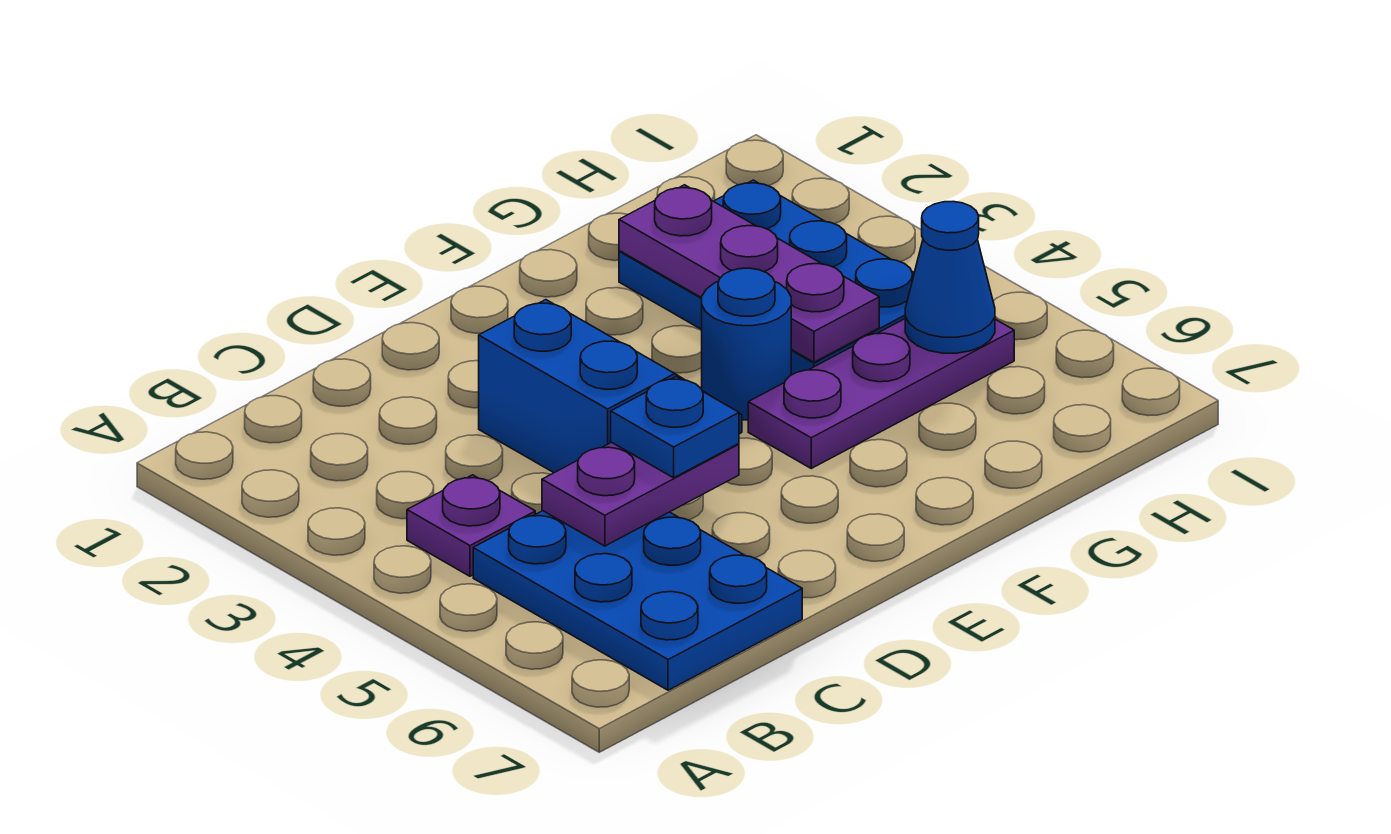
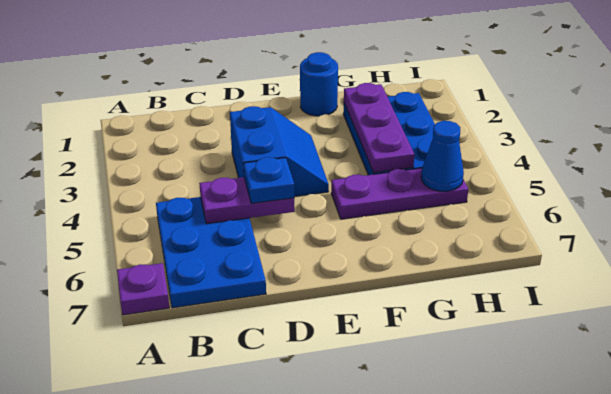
purple plate B4 level 1 -> purple plate A7 level 1
blue round brick F4 level 1 -> blue round brick F1 level 1

